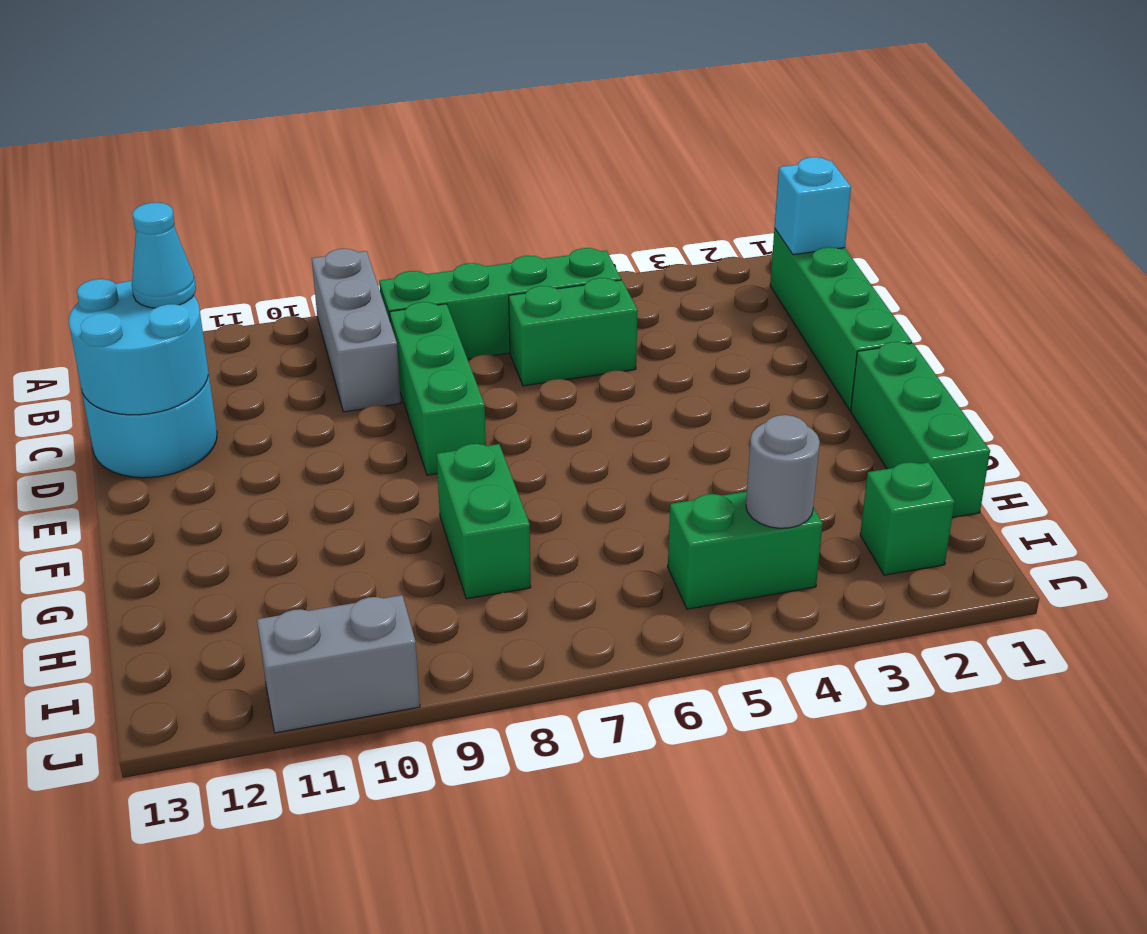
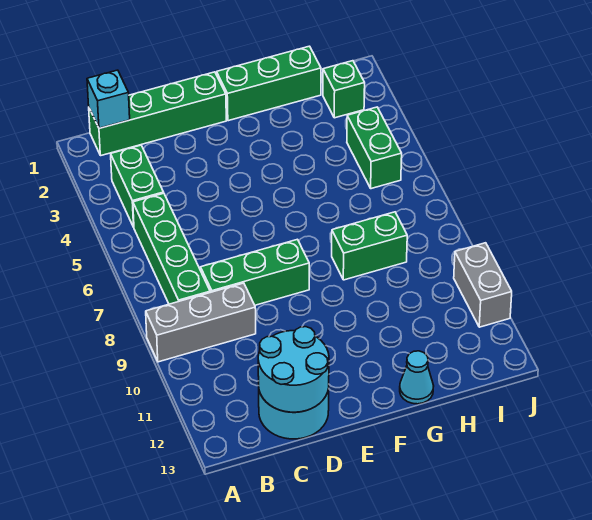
green brick C5:C6 level 1 -> green brick B3:B4 level 1
cyan cone C12 level 3 -> cyan cone G13 level 1
grey round brick I4 level 2 -> none

